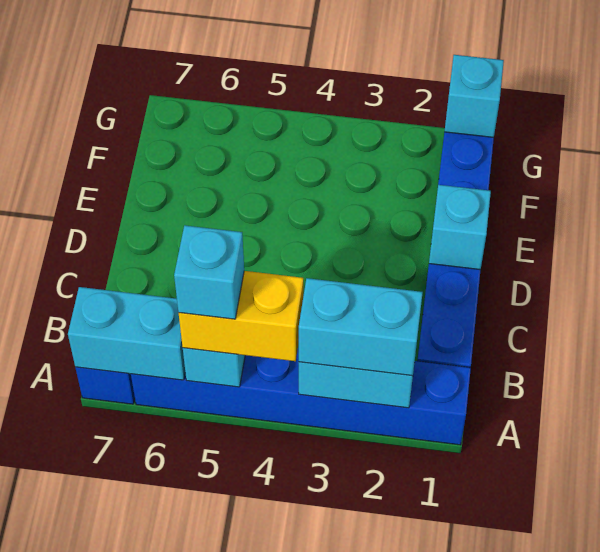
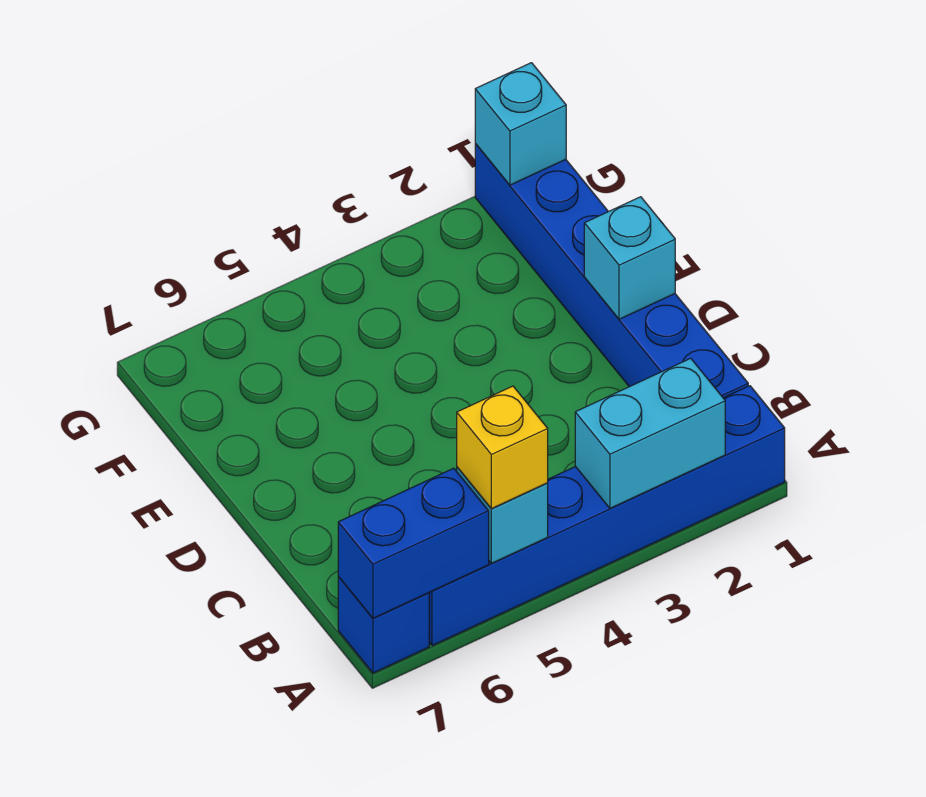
cyan brick A2:A3 level 3 -> none
yellow brick A4:A5 level 3 -> yellow brick A5 level 3
cyan brick A5 level 4 -> none
cyan brick A6:A7 level 2 -> blue brick A6:A7 level 2

